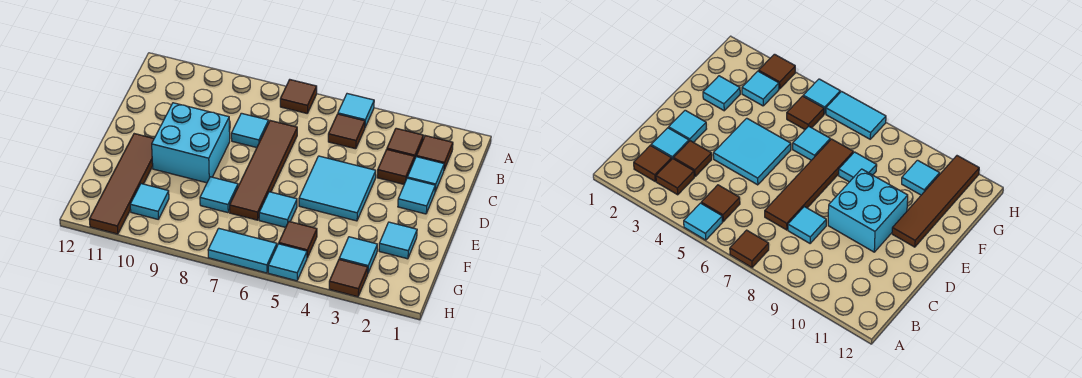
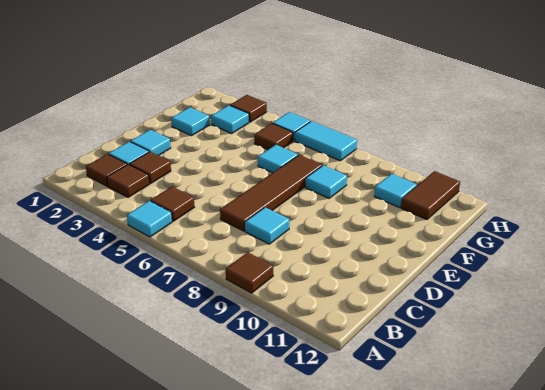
brown tile A7 level 1 -> brown tile A9 level 1
cyan tile D4:E5 level 1 -> none
cyan brick D9:E10 level 1 -> none
brown tile E11:H11 level 1 -> brown tile G11:H11 level 1

